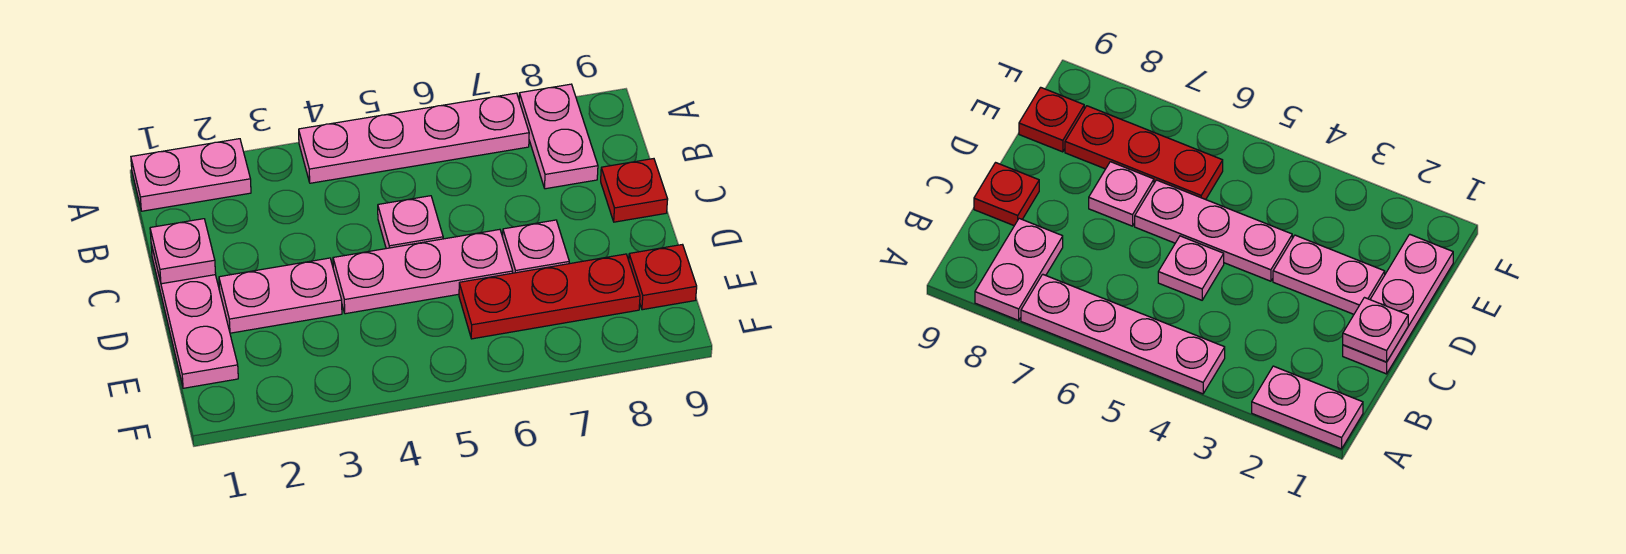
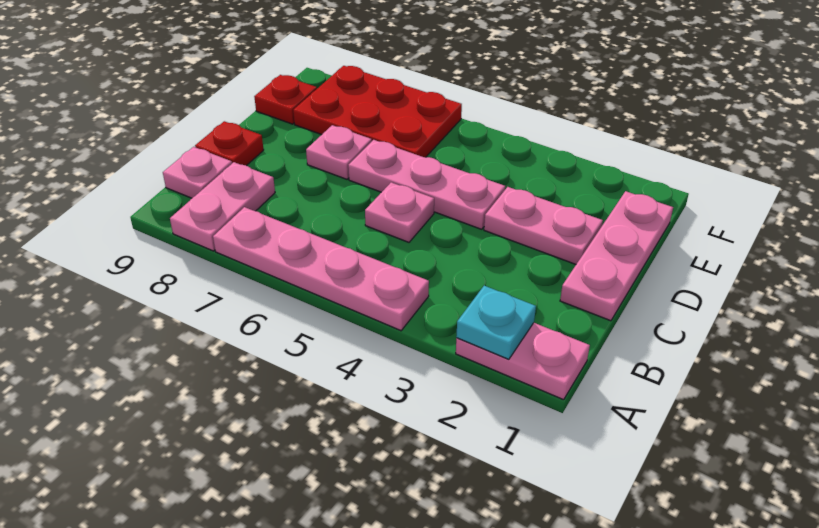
none -> cyan plate A2 level 2
pink plate C1 level 2 -> pink plate B9 level 1
red plate E6:E8 level 1 -> red plate E6:F8 level 1

